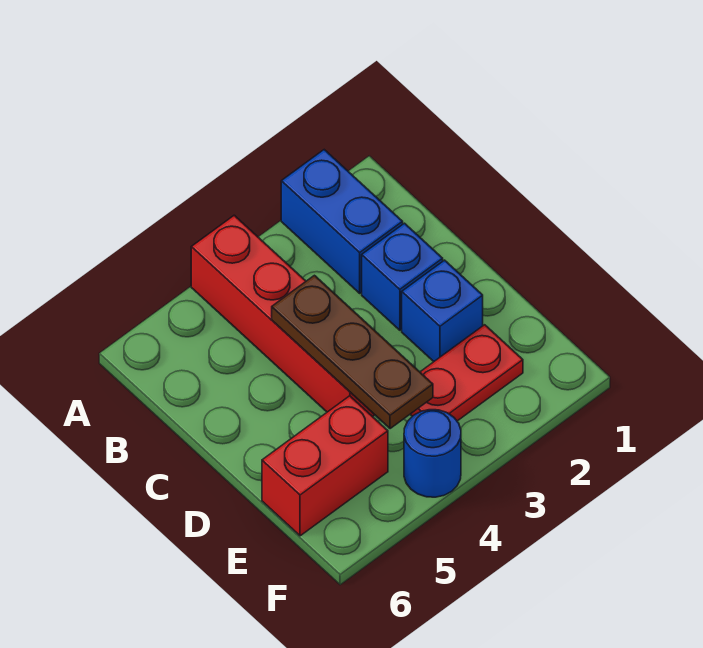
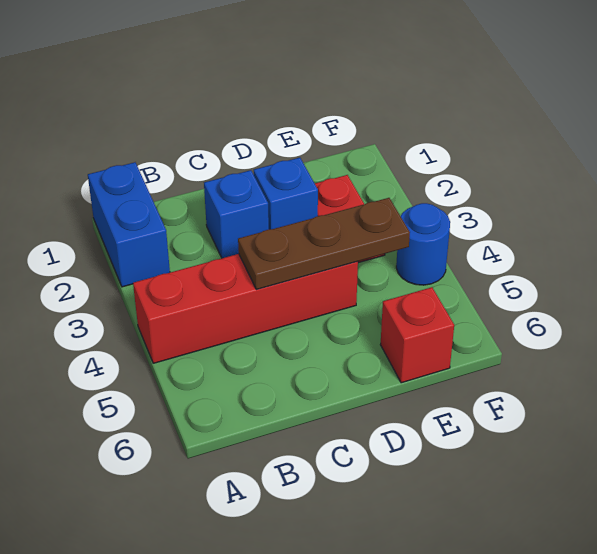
blue brick A2:B2 level 1 -> blue brick A1:A2 level 1
red brick E5:E6 level 1 -> red brick E6 level 1

